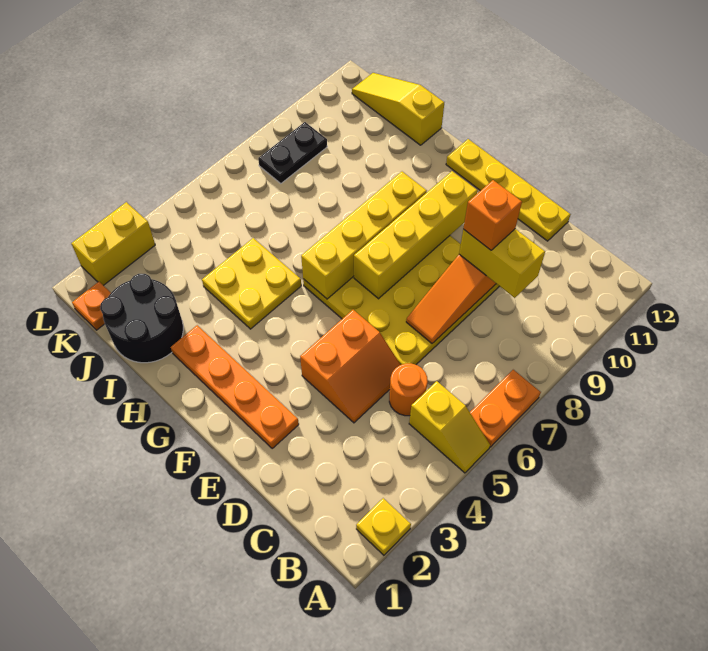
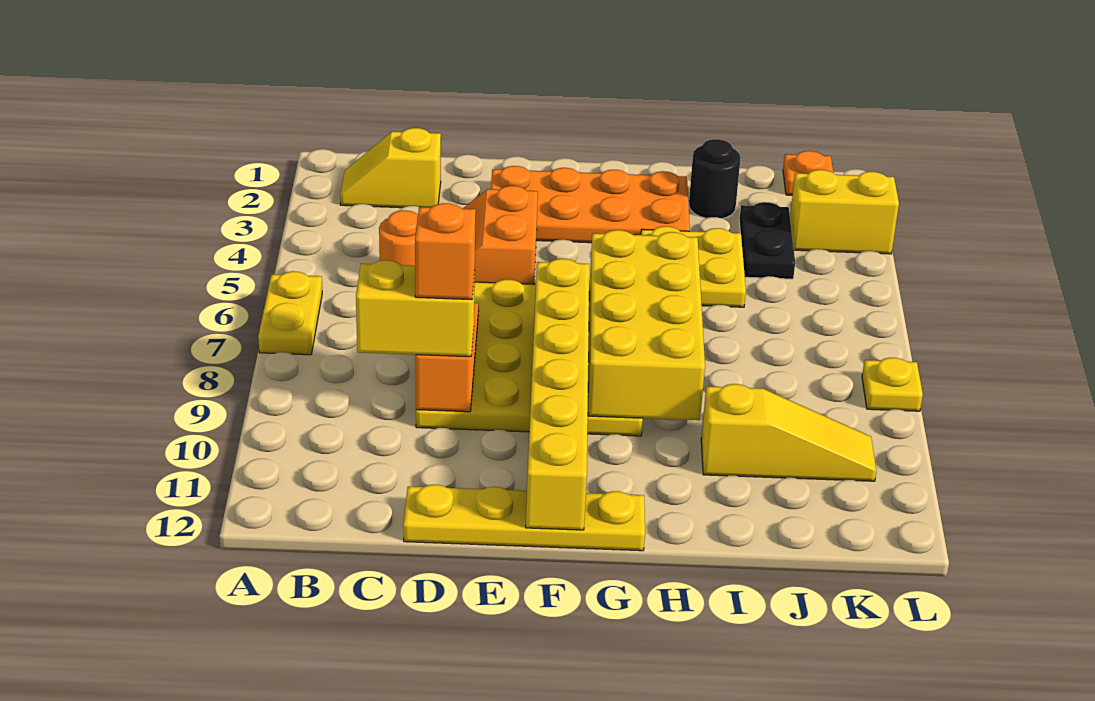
yellow plate A2 level 1 -> yellow plate L8 level 1
yellow slope A5:B5 level 1 top B -> yellow slope B2:C2 level 1 top C
orange plate A6:A7 level 1 -> yellow plate A6:A7 level 1
orange plate E2:H2 level 1 -> orange plate E2:H3 level 1
yellow brick F7:F10 level 2 -> yellow brick F7:F12 level 2
yellow brick G6:G9 level 2 -> yellow brick G6:H9 level 2
black round brick I1:J2 level 1 -> black round brick I2 level 1
yellow slope I12:K12 level 1 top I -> yellow slope I10:K10 level 1 top I
black plate K8:K9 level 1 -> black plate J3:J4 level 1
yellow brick L2:L3 level 1 -> yellow brick K3:L3 level 1

